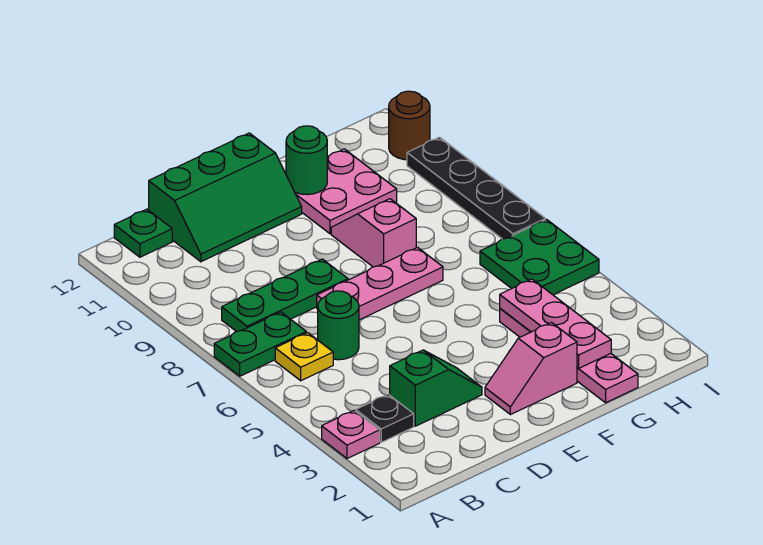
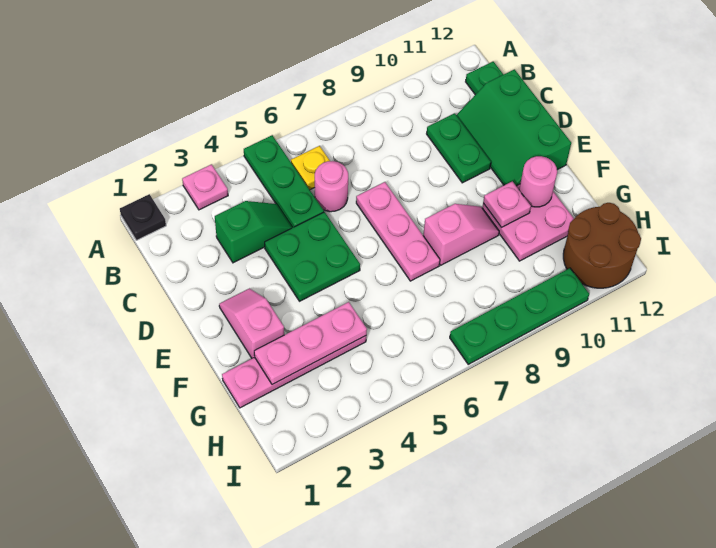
green plate A7:B7 level 1 -> green plate C10:D10 level 1
black plate B3 level 1 -> black plate A1 level 1
green plate B8:D8 level 1 -> green plate A5:C5 level 1
green slope C3:D3 level 1 top C -> green slope C3:C4 level 1 top 3
green round brick C6 level 1 -> pink round brick C6 level 1
none -> pink plate F10 level 2
green round brick F11 level 2 -> pink round brick F11 level 2
green plate H5:I6 level 1 -> green plate D4:E5 level 1
black plate I7:I10 level 1 -> green plate I7:I10 level 1
brown round brick I11 level 1 -> brown round brick H11:I12 level 1

